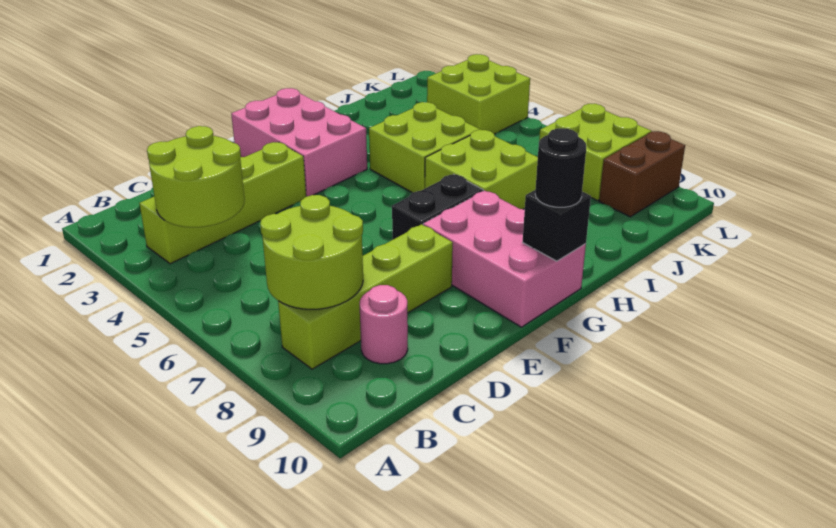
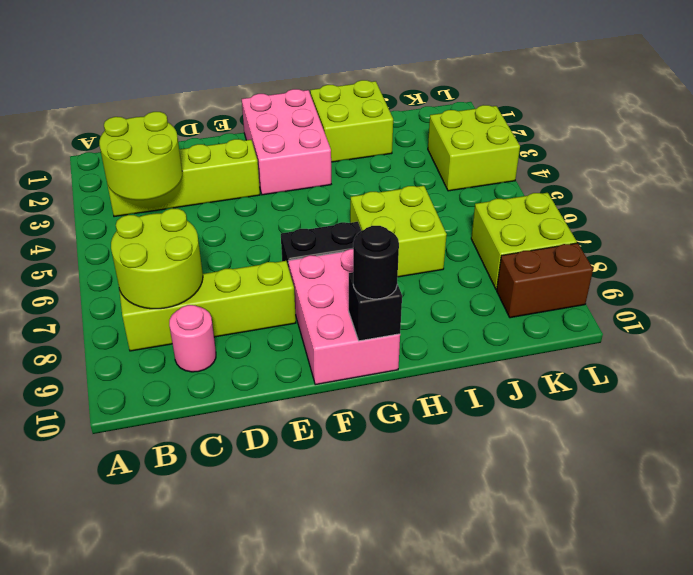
lime brick H4:I5 level 1 -> lime brick H1:I2 level 1

